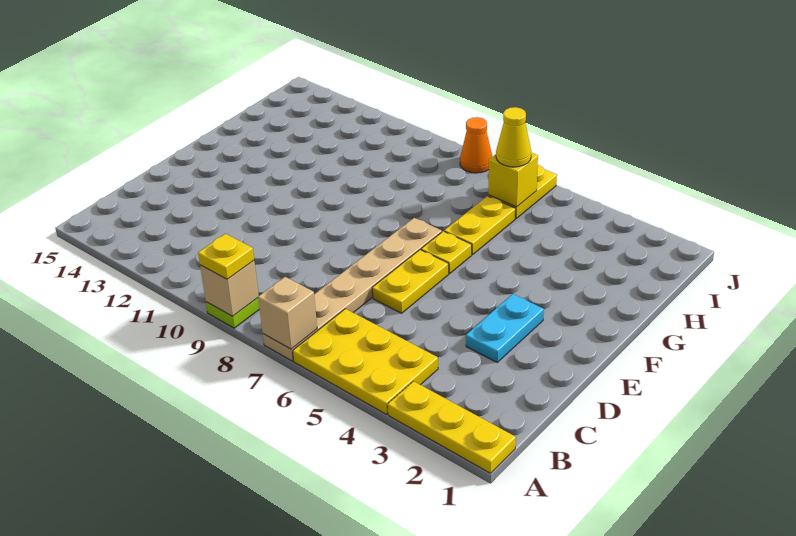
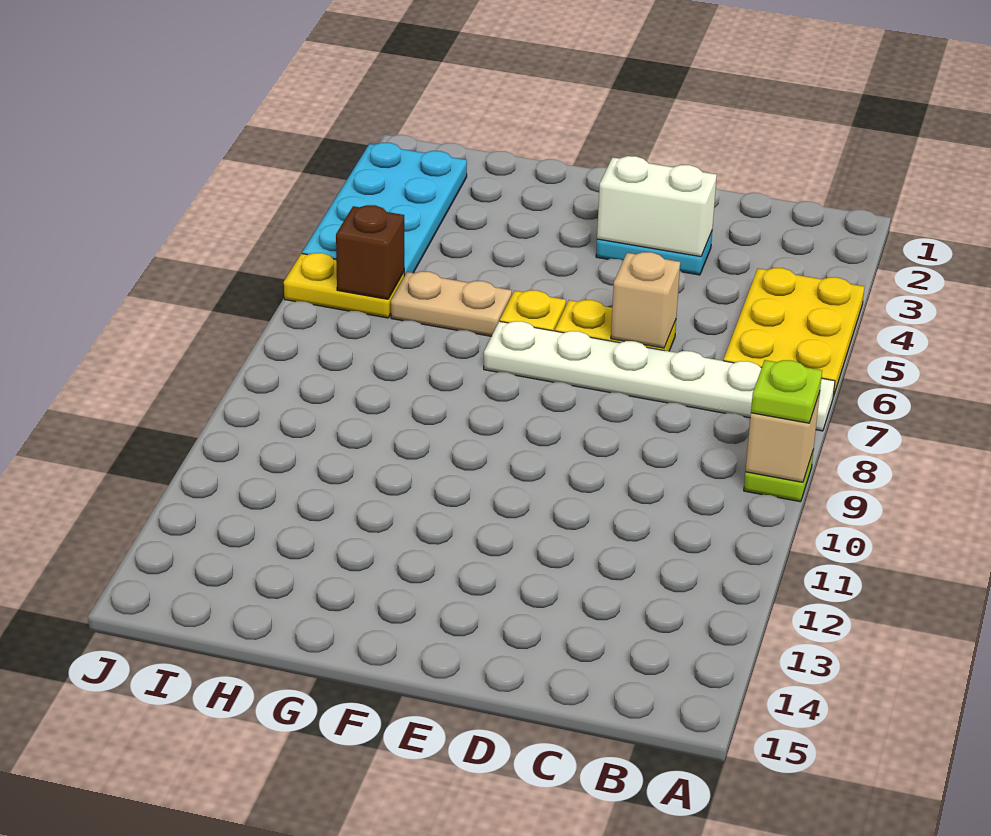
yellow plate A1:A3 level 1 -> none
tan plate A7:F7 level 1 -> white plate A7:F7 level 1
tan brick A7 level 2 -> tan brick D6 level 2
yellow plate A9 level 3 -> lime plate A9 level 3
none -> white brick D3:E3 level 2
yellow plate G6:H6 level 1 -> tan plate G6:H6 level 1
none -> cyan plate I2:J5 level 1
yellow brick I6 level 2 -> brown brick I6 level 2
yellow cone I6 level 3 -> none
orange cone J8 level 1 -> none

